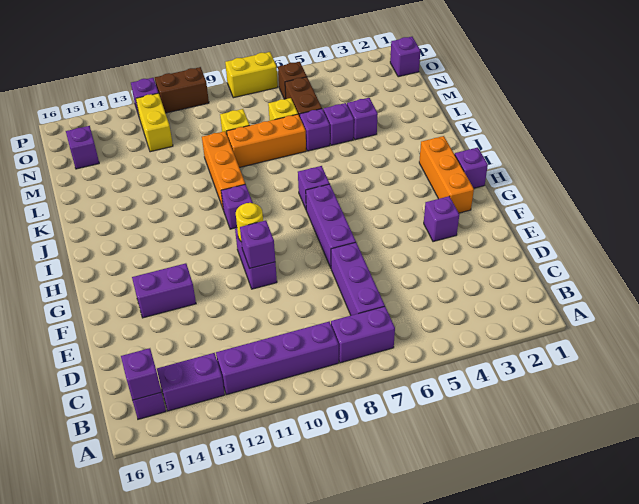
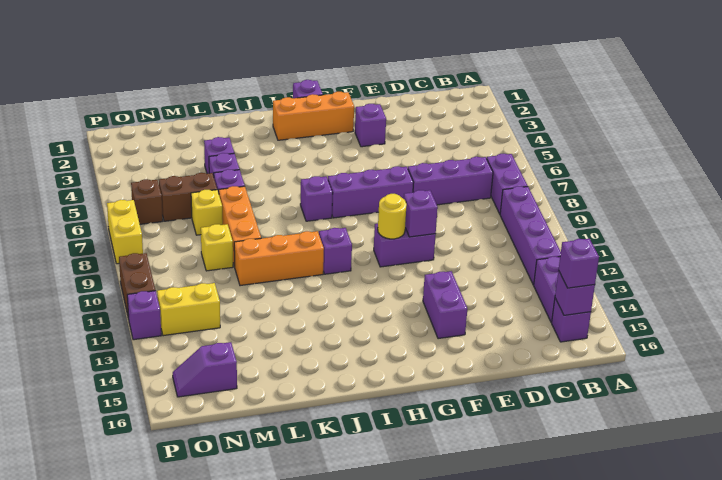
purple brick O1 level 1 -> purple brick B15 level 3

